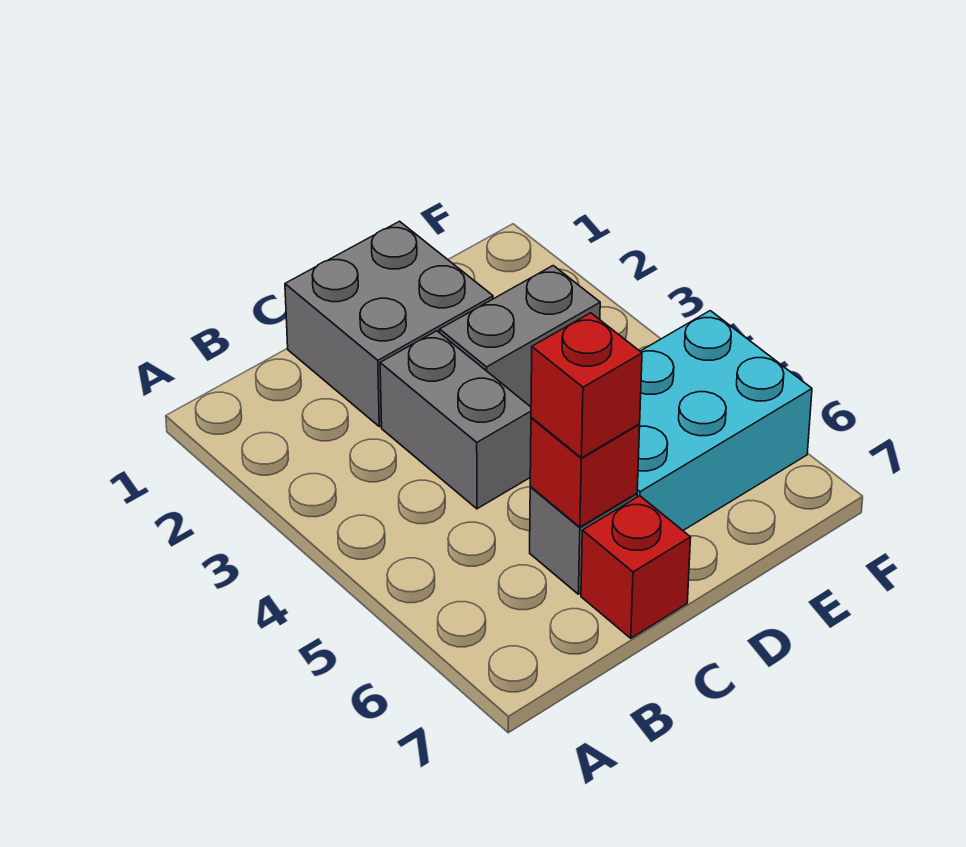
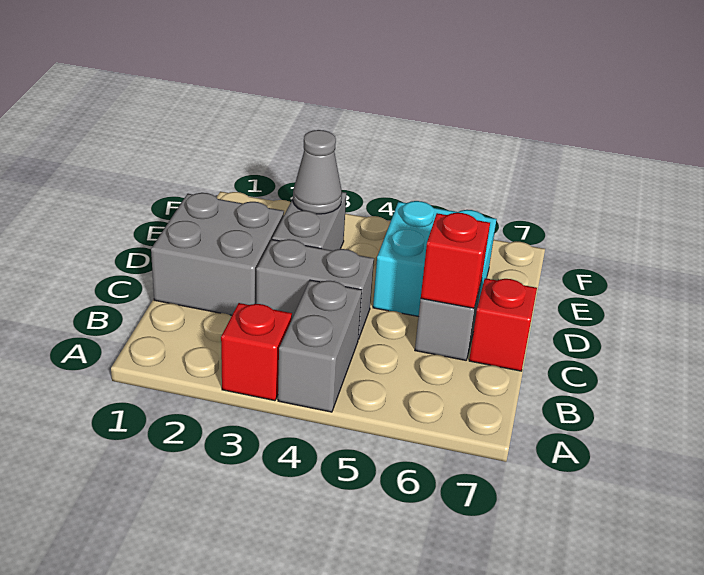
none -> grey brick A4:B4 level 1
red brick C6 level 3 -> red brick A3 level 1
cyan brick D5:F6 level 1 -> cyan brick D5:E6 level 1
none -> grey cone E3 level 2

